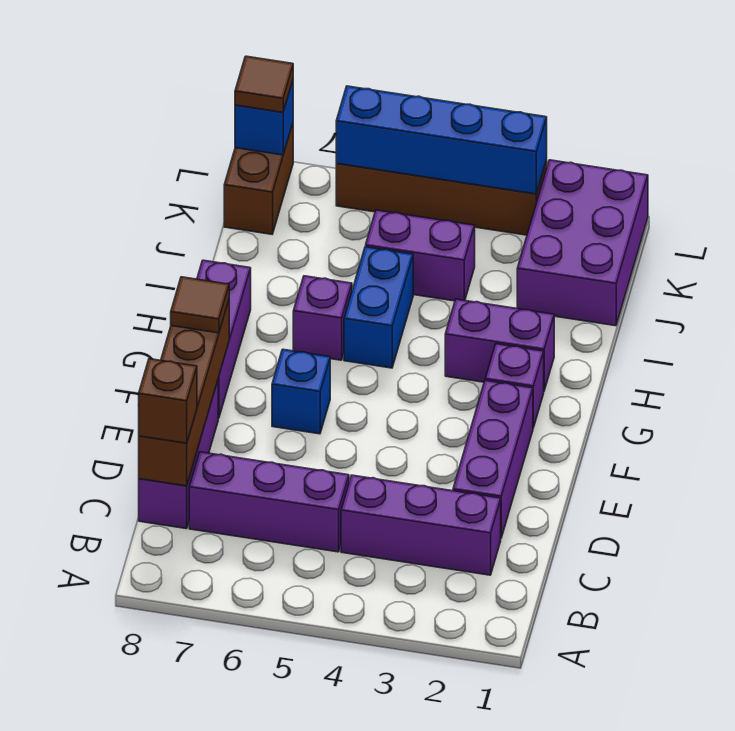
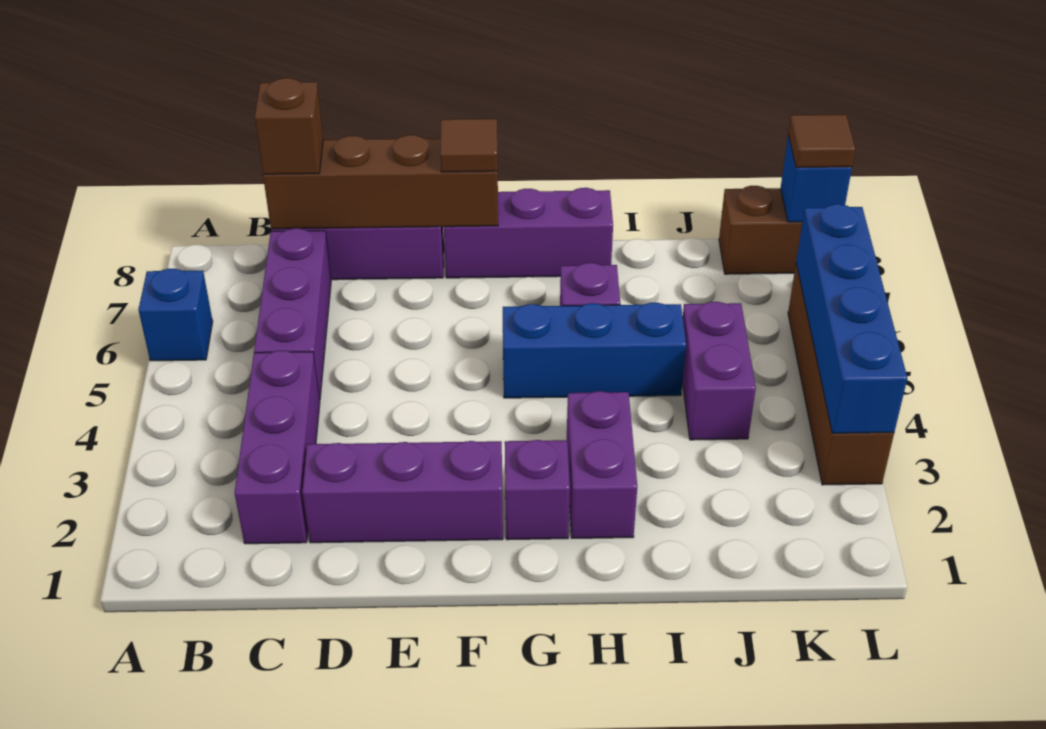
blue brick F6 level 1 -> blue brick A6 level 1
blue brick H5:I5 level 1 -> blue brick G5:I5 level 1
purple brick J1:L2 level 1 -> none

